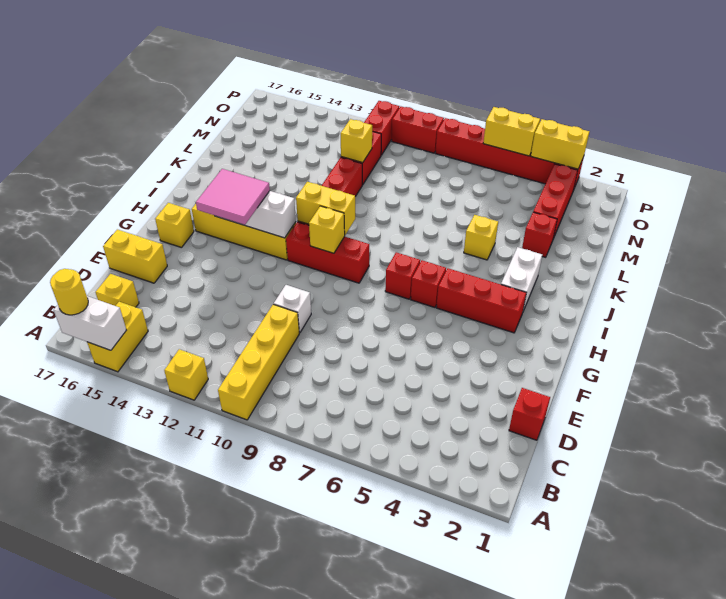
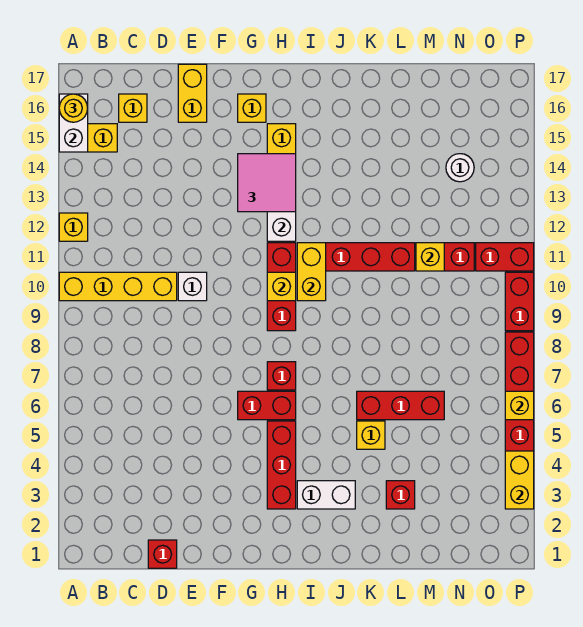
red brick H6 level 1 -> red brick G6:H6 level 1
red brick M3:O3 level 1 -> red brick K6:M6 level 1
none -> white round brick N14 level 1
yellow brick P5:P6 level 2 -> yellow brick P6 level 2

